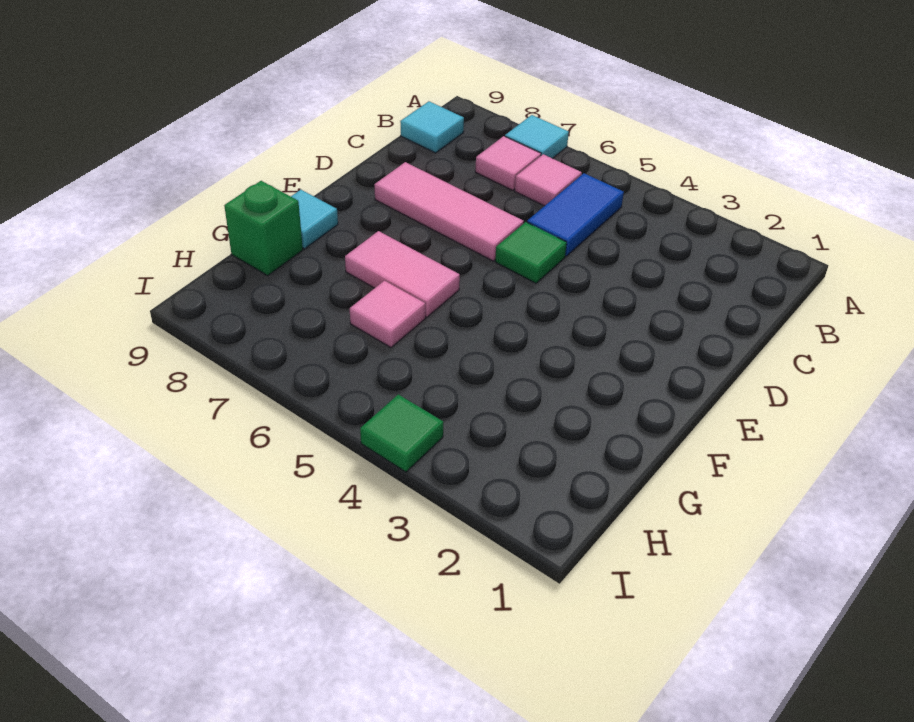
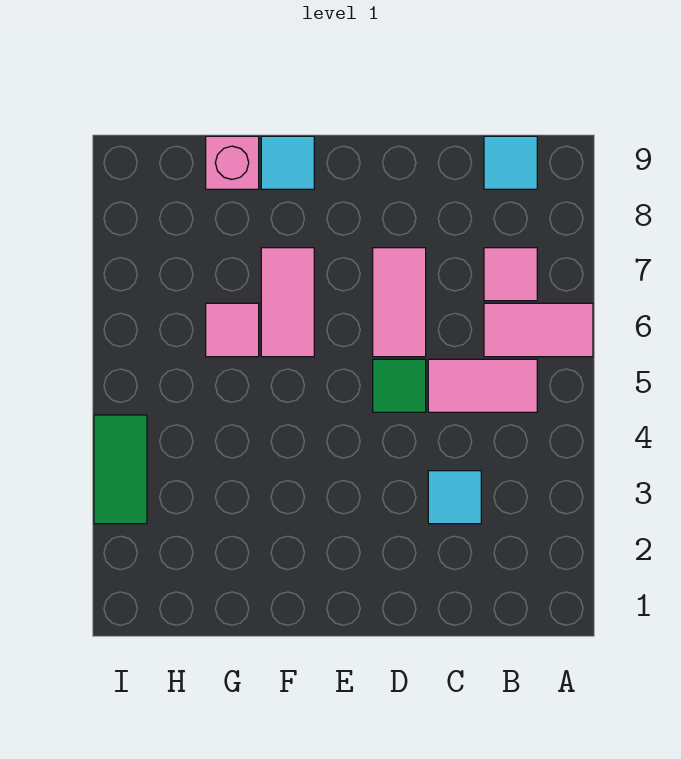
cyan tile A7 level 1 -> cyan tile C3 level 1
blue tile B5:C5 level 1 -> pink tile B5:C5 level 1
pink tile B6 level 1 -> pink tile A6:B6 level 1
pink tile D6:D8 level 1 -> pink tile D6:D7 level 1
green brick G9 level 1 -> pink brick G9 level 1
green tile I4 level 1 -> green tile I3:I4 level 1

